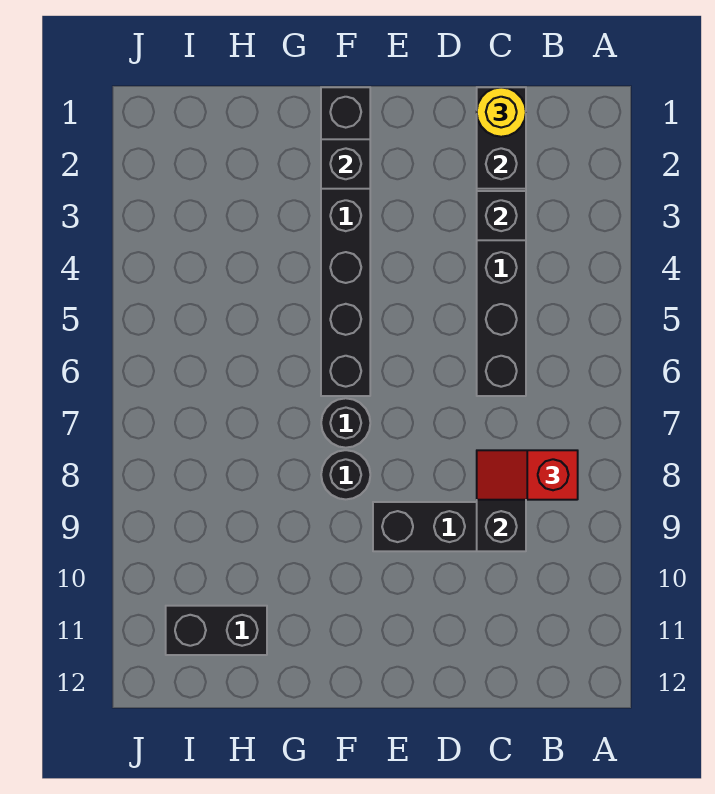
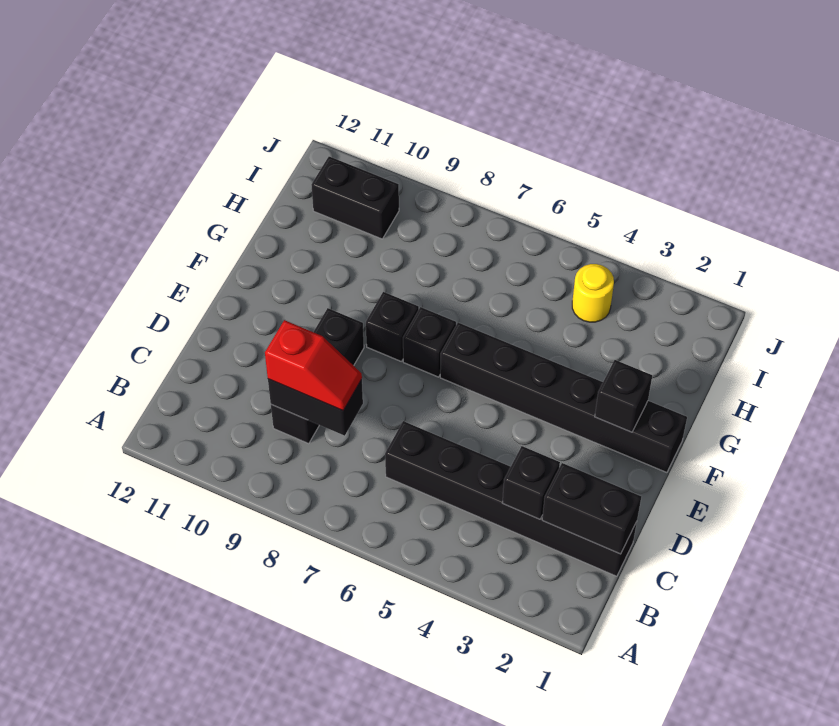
red slope B8:C8 level 3 top B -> red slope C8:C9 level 3 top 9
yellow round brick C1 level 3 -> yellow round brick I4 level 1
black round brick F7 level 1 -> black brick F7 level 1
black round brick F8 level 1 -> black brick F8 level 1
black brick H11:I11 level 1 -> black brick I10:I11 level 1

